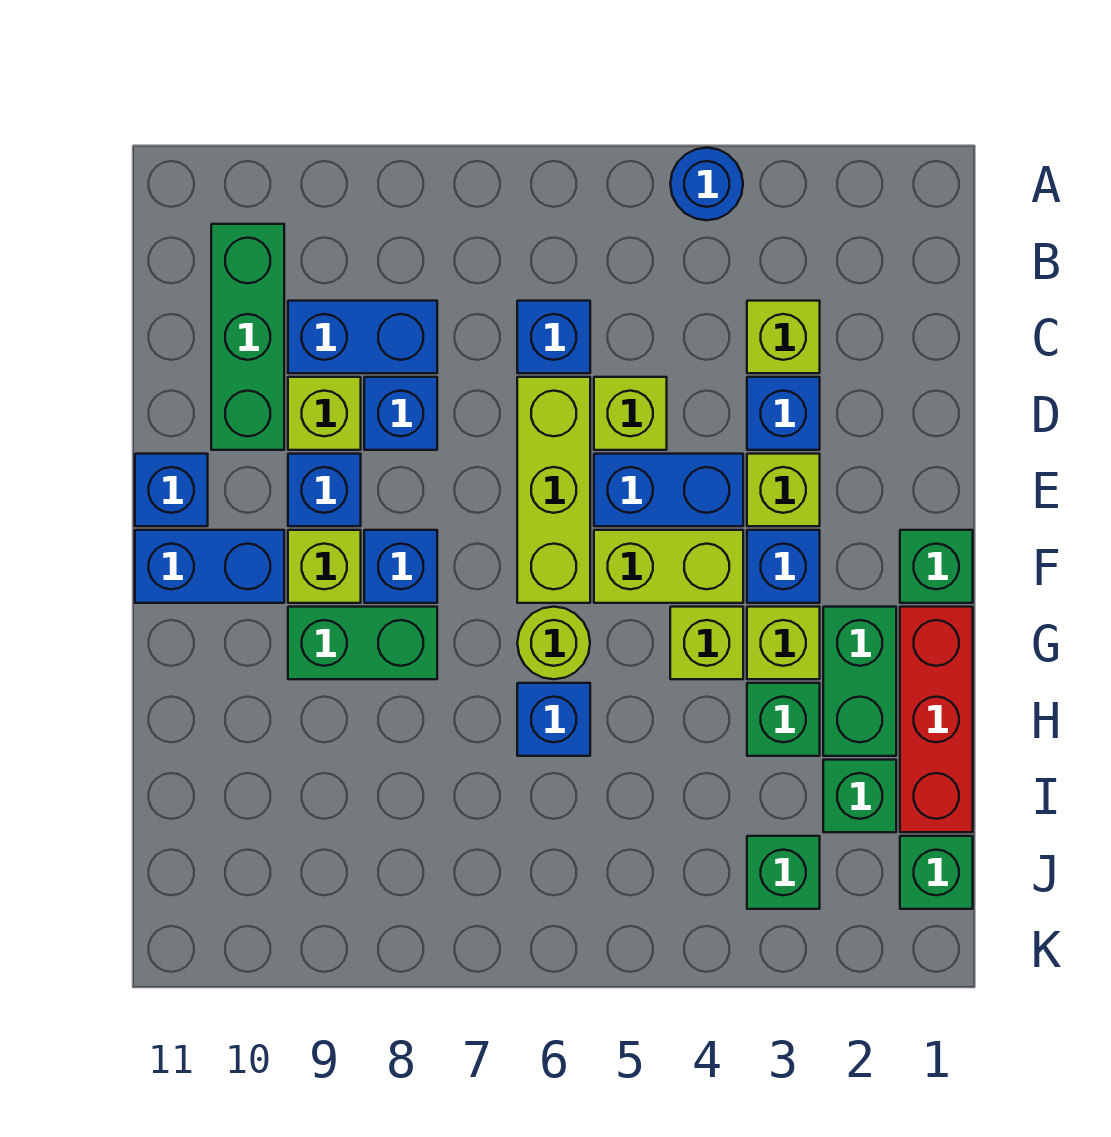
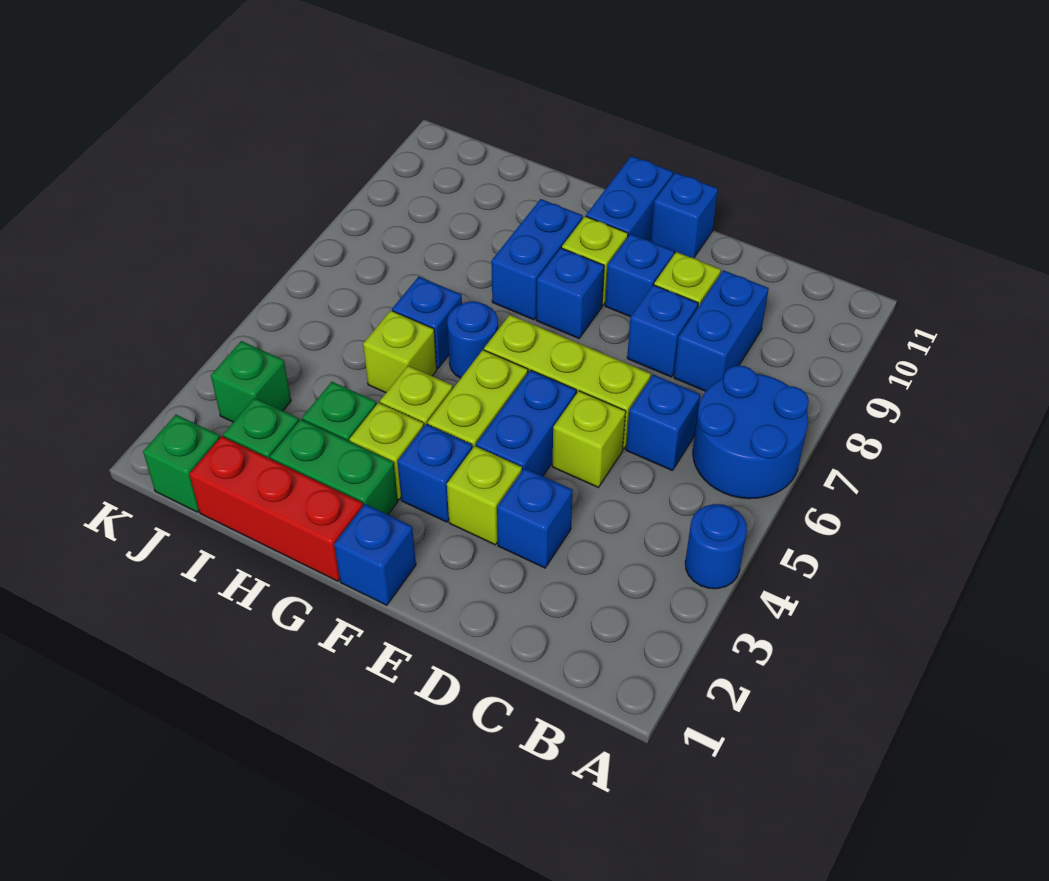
none -> blue round brick A6:B7 level 1
green brick B10:D10 level 1 -> none
lime brick C3 level 1 -> lime brick H5 level 1
green brick F1 level 1 -> blue brick F1 level 1
lime round brick G6 level 1 -> blue round brick G6 level 1
green brick G8:G9 level 1 -> blue brick G8:G9 level 1

